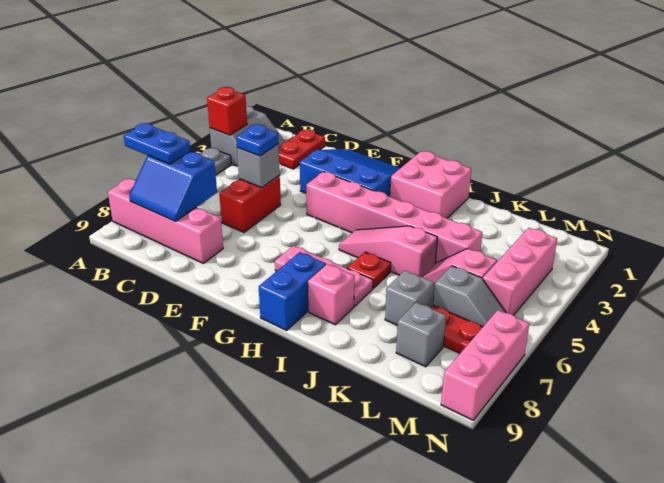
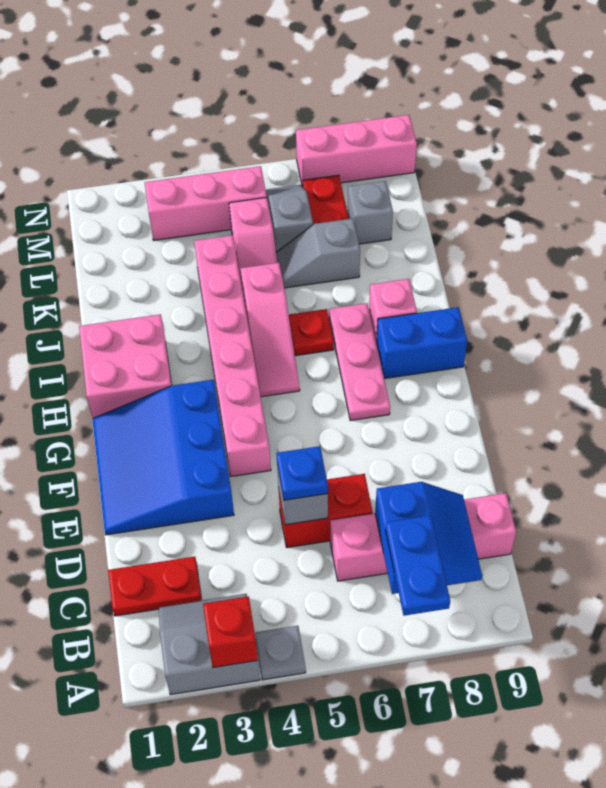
pink brick A8:D8 level 1 -> pink brick C6:C9 level 1

